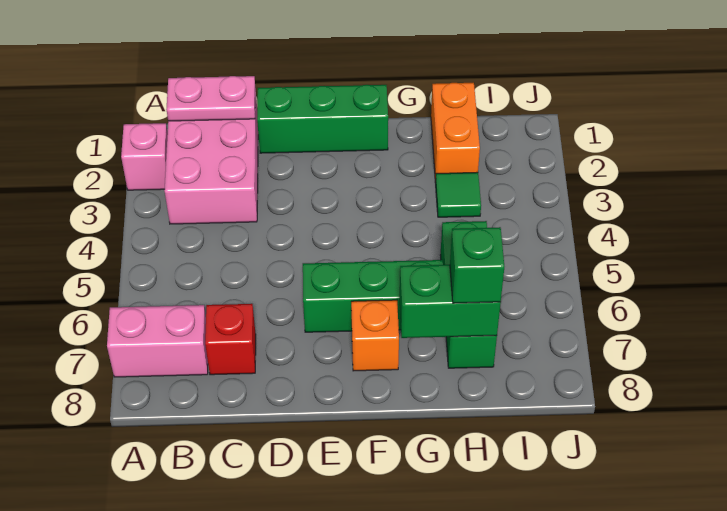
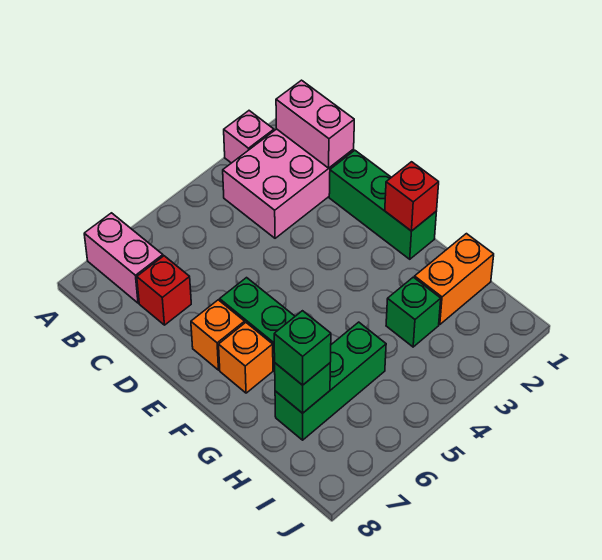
pink plate B1:C1 level 2 -> pink brick B1:C1 level 2
none -> orange brick E7 level 1
none -> red brick F1 level 2
green brick G7:H7 level 2 -> green brick H7 level 2
green tile H3 level 1 -> green brick H3 level 1

